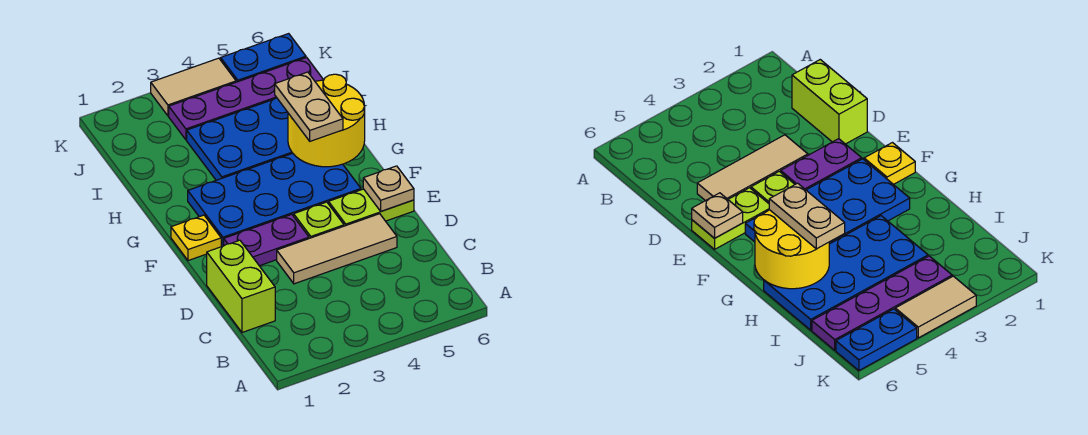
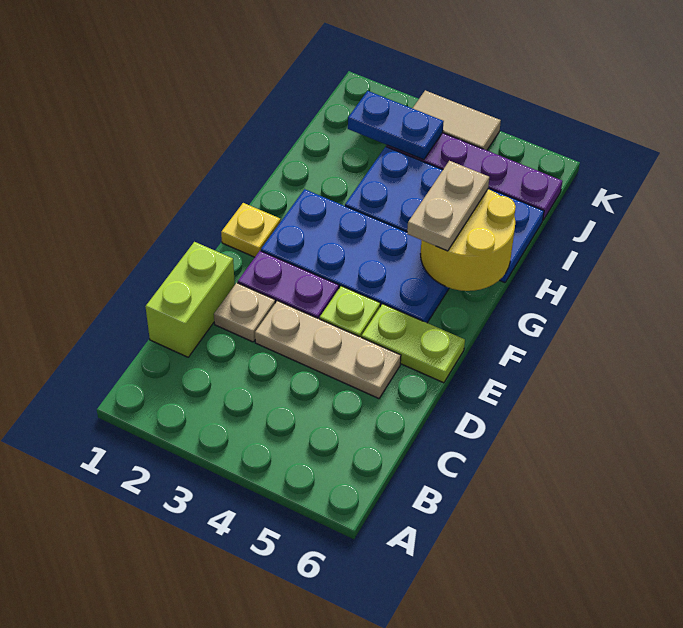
tan tile D3:D5 level 1 -> tan plate D3:D5 level 1
tan plate E6 level 2 -> tan plate D2 level 1
blue plate K5:K6 level 1 -> blue plate J2:J3 level 2

